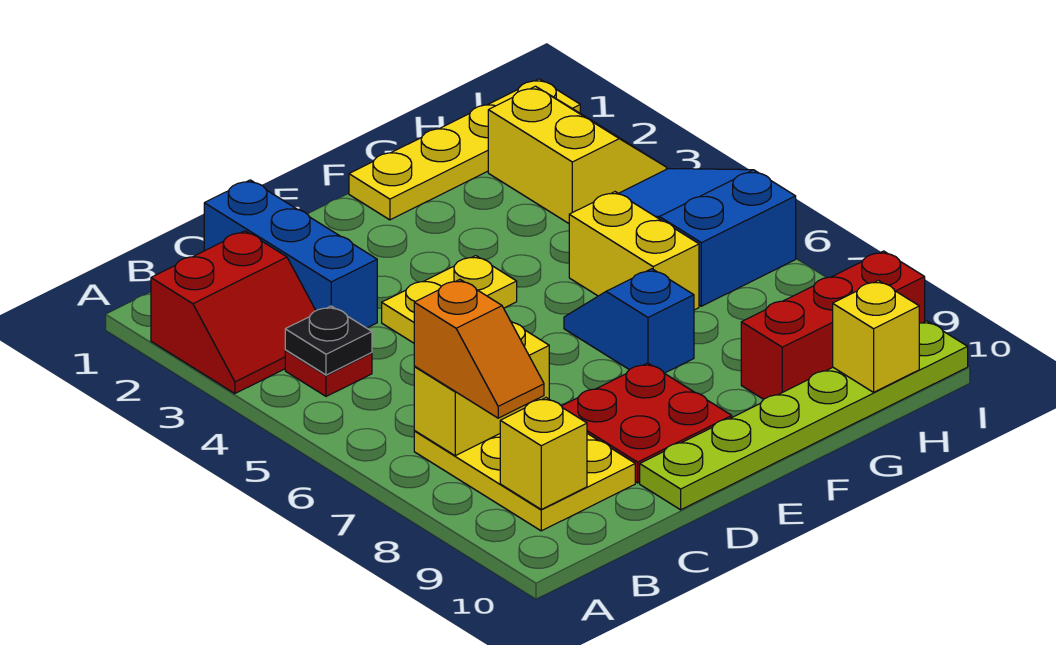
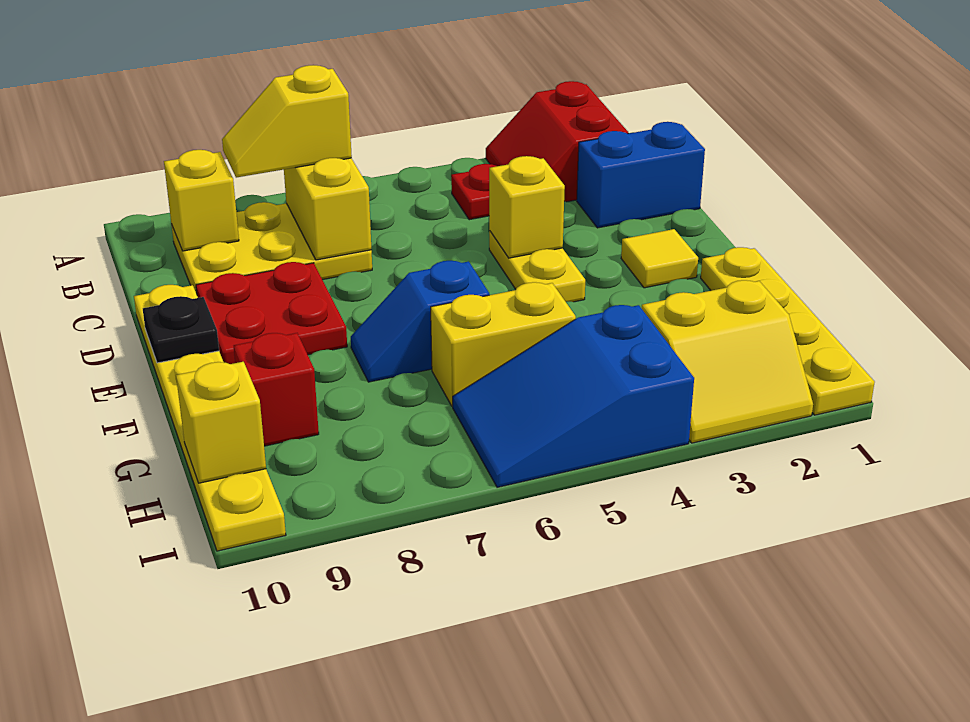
black plate B4 level 2 -> black plate E10 level 2
orange slope B7:B8 level 3 top 7 -> yellow slope B7:B8 level 3 top 7
blue brick C1:C3 level 1 -> blue brick C1:C2 level 1
none -> yellow brick D4 level 2
lime plate D10:I10 level 1 -> yellow plate D10:I10 level 1
none -> yellow tile E2 level 1
blue slope F6:F7 level 1 top 7 -> blue slope F6:F7 level 1 top 6
red brick G9:I9 level 1 -> red brick G9 level 1
blue slope H4:I6 level 1 top 6 -> blue slope H4:I6 level 1 top 4

